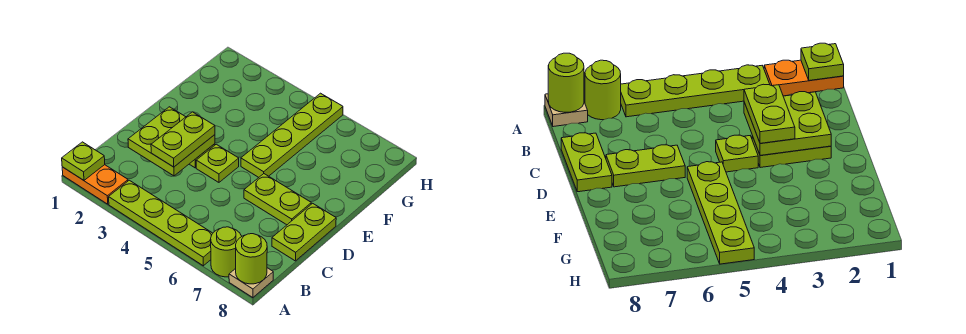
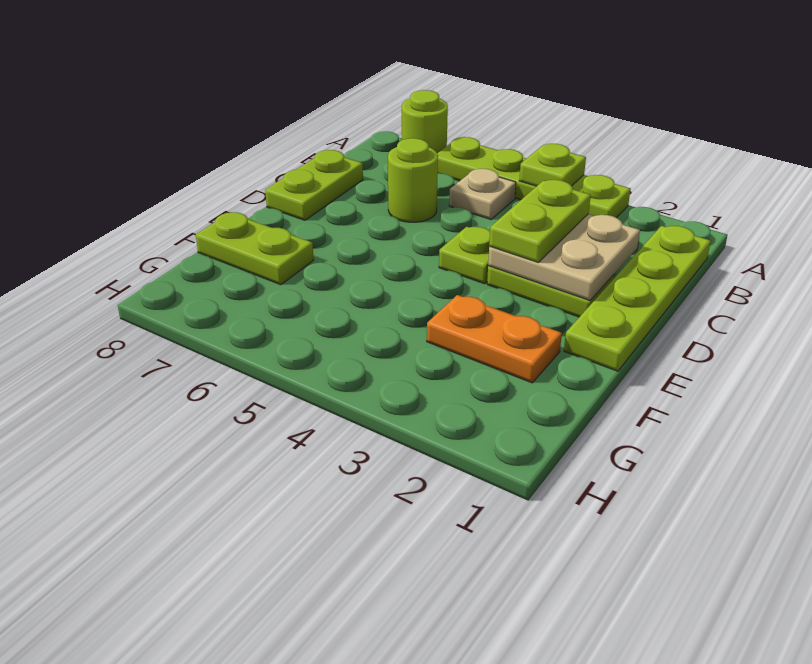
orange plate A1:A2 level 1 -> orange plate F2:F3 level 1
lime plate A1 level 2 -> lime plate A4 level 2
tan plate A8 level 1 -> tan plate B5 level 1
lime round brick A8 level 2 -> lime round brick C6 level 1
lime plate C2:D3 level 2 -> tan plate C2:D3 level 2
lime plate D6:D7 level 1 -> lime plate F7:F8 level 1
lime plate E5:H5 level 1 -> lime plate B1:E1 level 1

